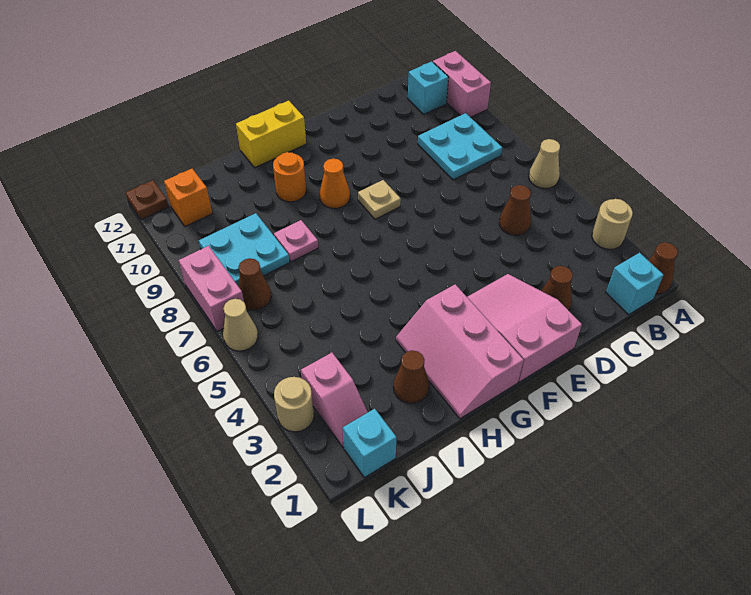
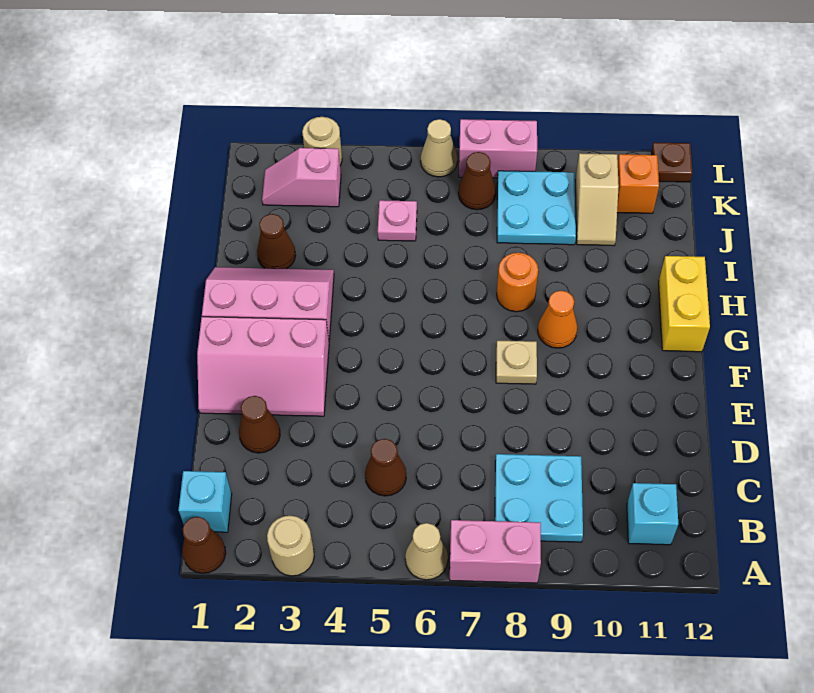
pink brick A10:A11 level 1 -> pink brick A7:A8 level 1
pink slope E1:F3 level 1 top 1 -> pink slope E1:F3 level 1 top F
orange round brick H10 level 1 -> orange round brick H8 level 1
pink plate I8 level 1 -> pink plate J5 level 1
none -> tan slope J10:K10 level 1 top K
cyan brick K1 level 1 -> none

